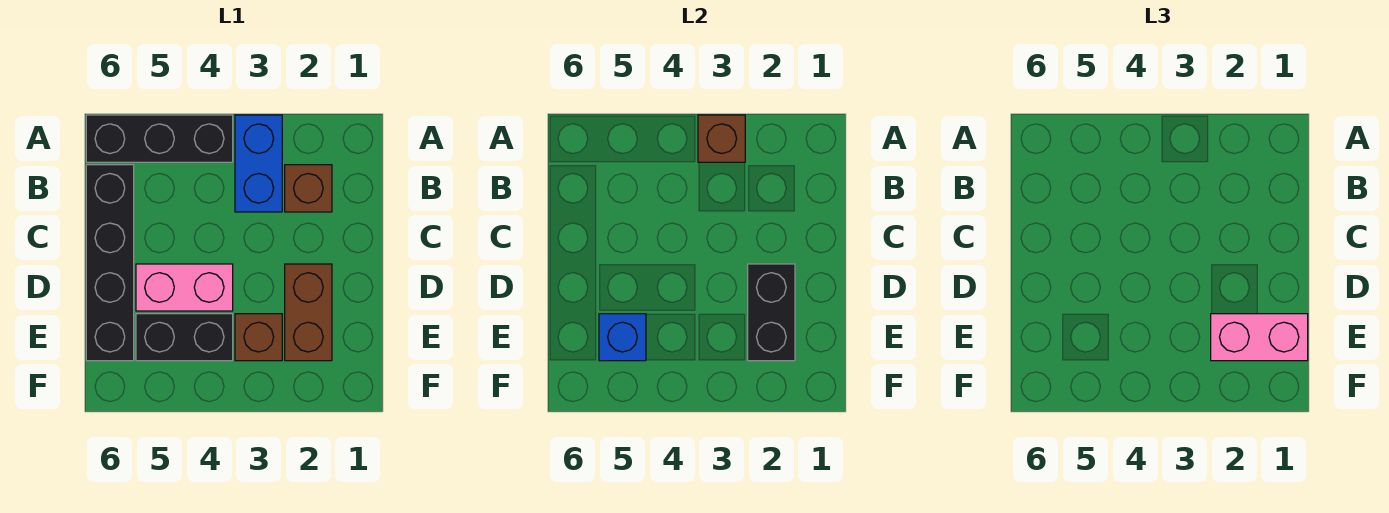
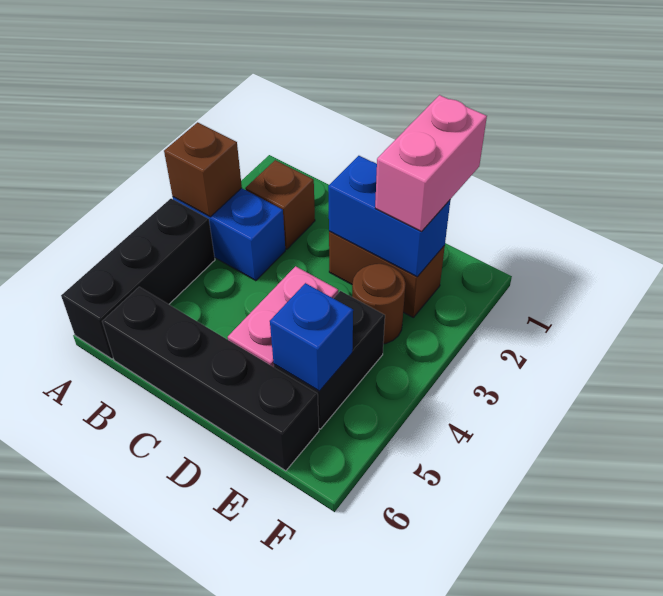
black brick D2:E2 level 2 -> blue brick D2:E2 level 2
brown brick E3 level 1 -> brown round brick E3 level 1

